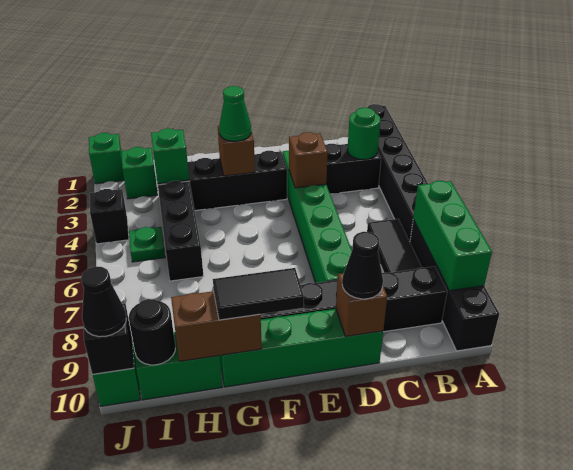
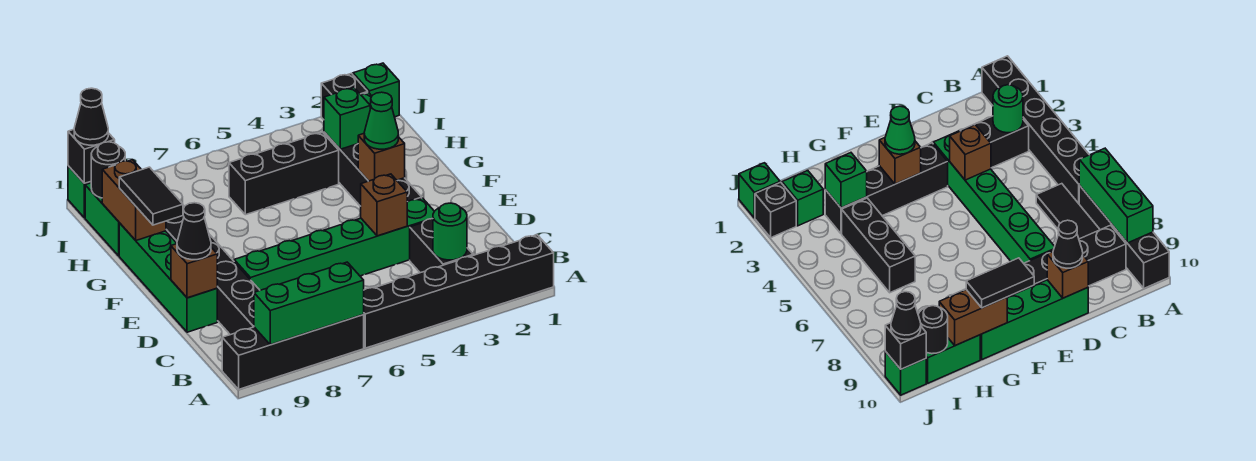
green plate I5 level 1 -> none
black brick J4 level 1 -> black brick J2 level 1

